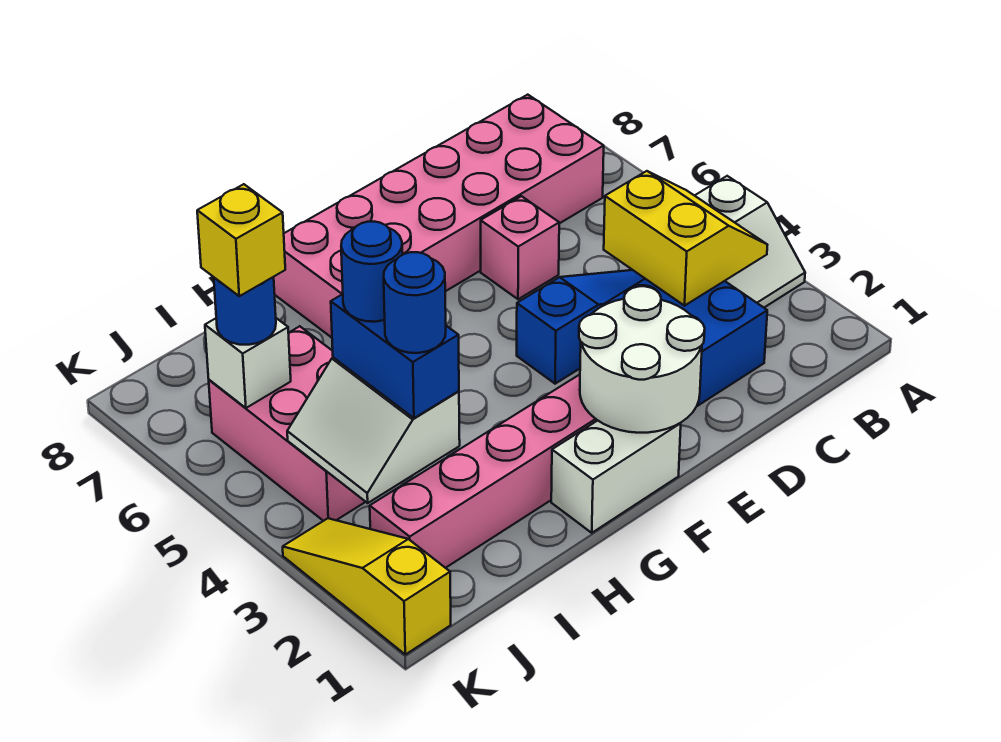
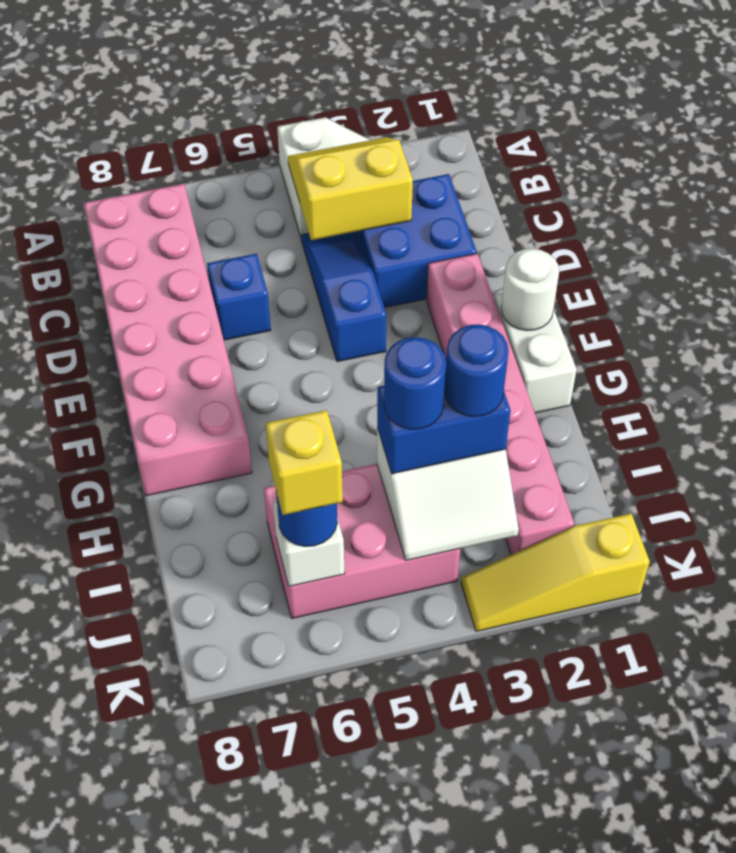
pink brick D6 level 1 -> blue brick D6 level 1
white round brick E1:F2 level 2 -> white round brick F1 level 2

